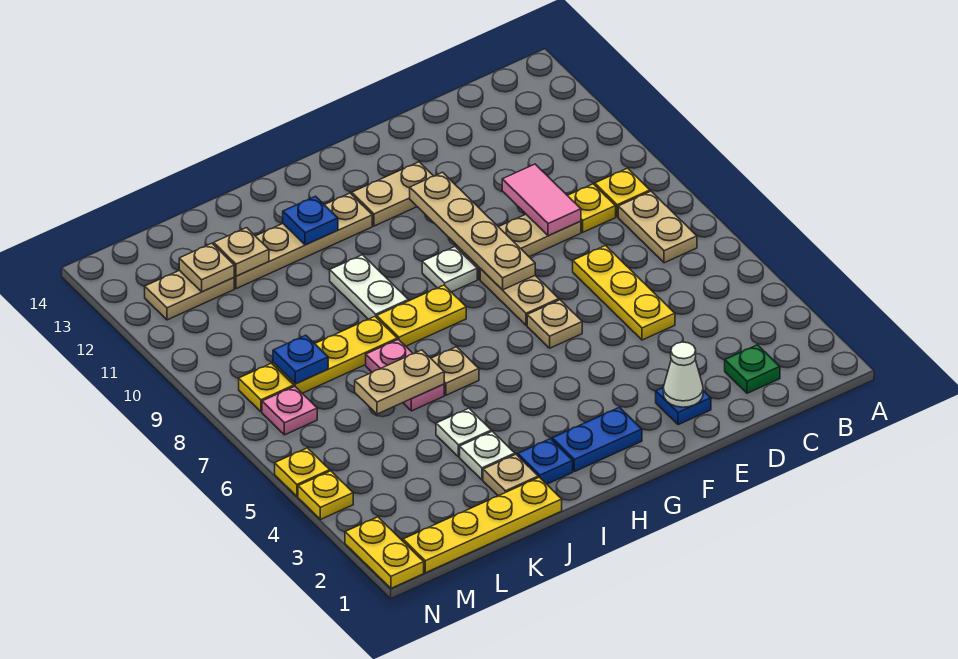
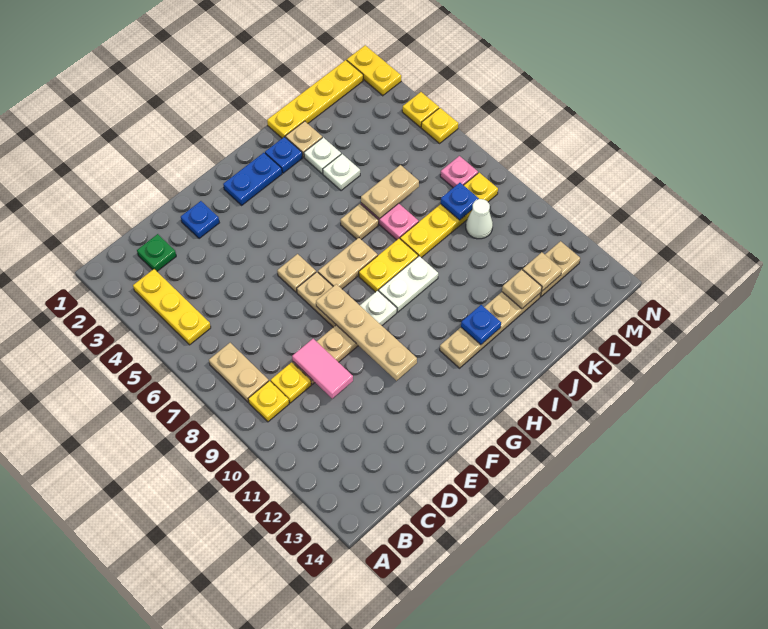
yellow plate D5:D7 level 1 -> yellow plate B3:B5 level 1
white cone E2 level 2 -> white cone L9 level 1
tan plate F12:G12 level 1 -> tan plate G7:H7 level 1
white plate I9:I10 level 1 -> white plate H9:I9 level 1

